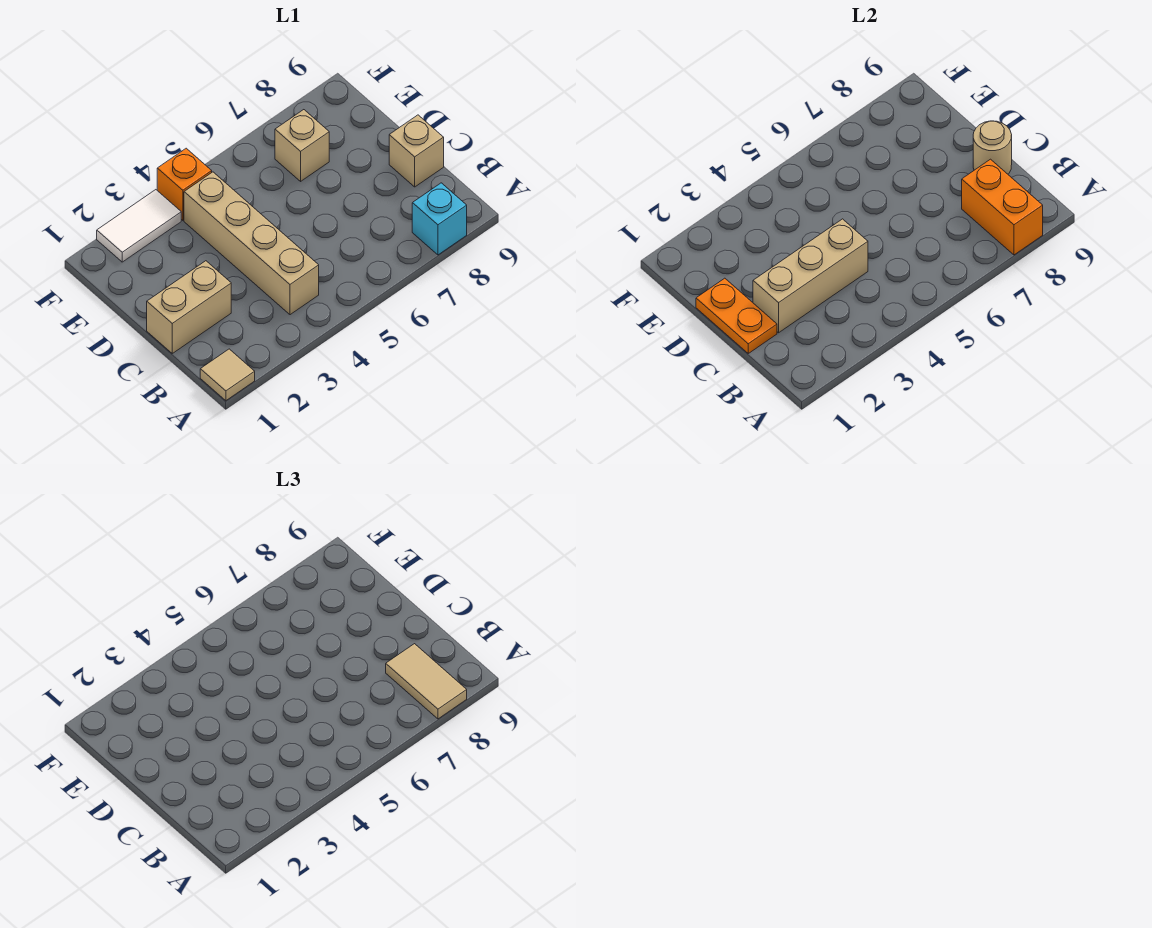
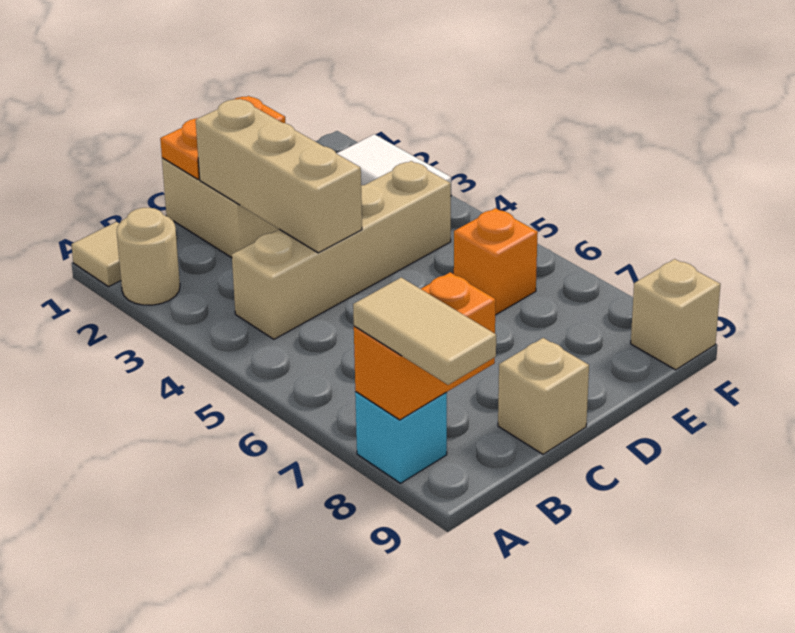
tan tile A8:B8 level 3 -> tan tile A8:A9 level 3
tan round brick C9 level 2 -> tan round brick A2 level 1
tan brick E7 level 1 -> tan brick F9 level 1
orange brick F4 level 1 -> orange brick E6 level 1

